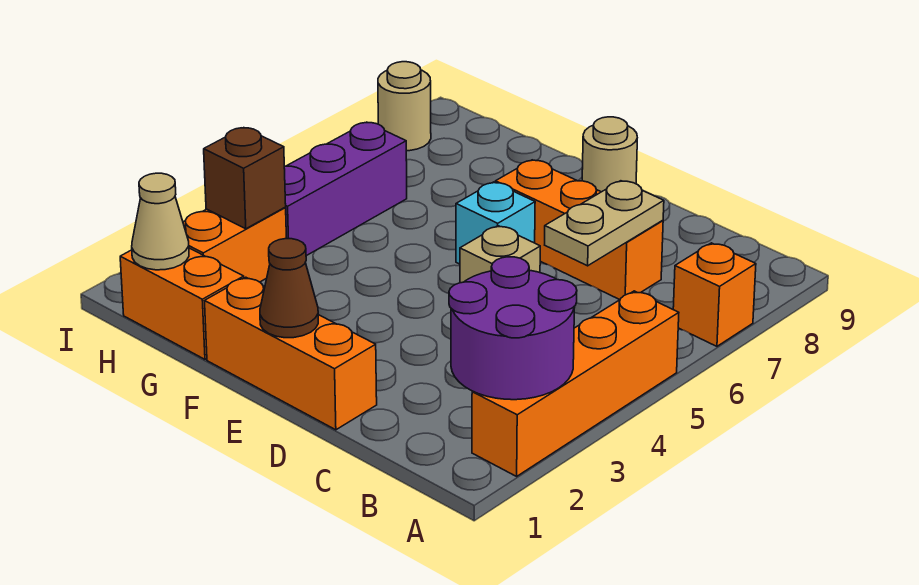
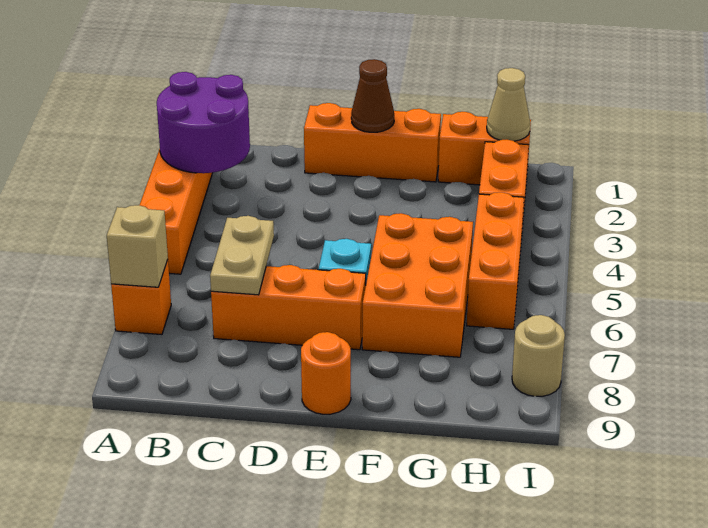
tan brick D5 level 1 -> tan brick A7 level 2
tan round brick E9 level 1 -> orange round brick E9 level 1
none -> orange brick F5:G7 level 1
brown brick H3 level 2 -> none
purple brick H4:H6 level 1 -> orange brick H4:H6 level 1

